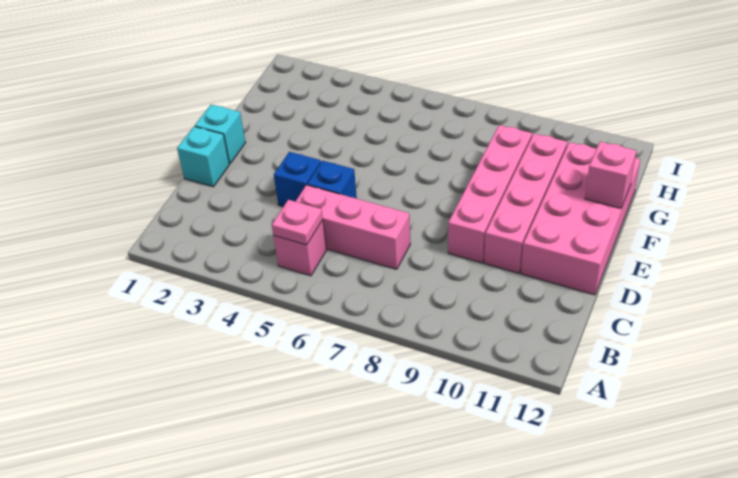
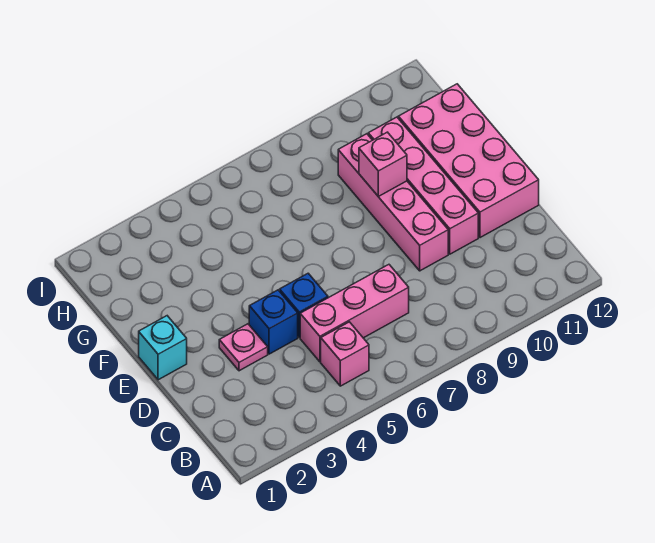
pink plate B5 level 2 -> pink plate D3 level 1
cyan brick D1 level 1 -> none
pink brick F12 level 2 -> pink brick F9 level 2

